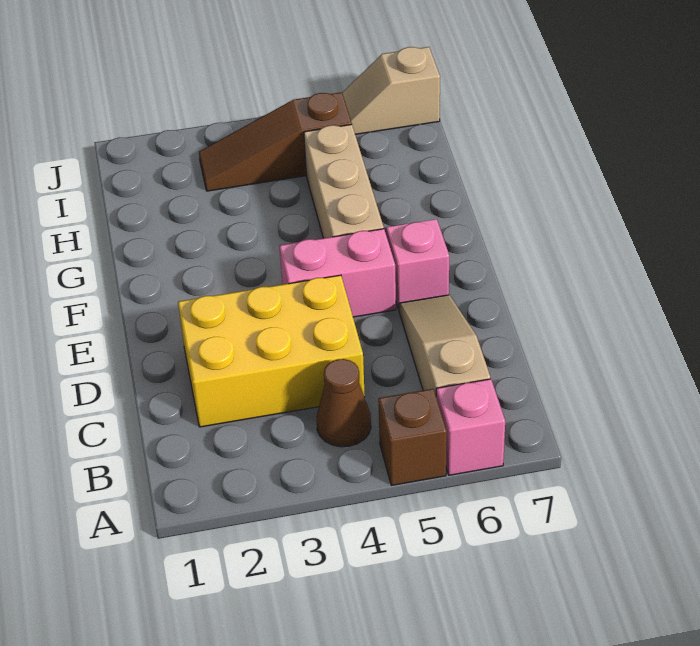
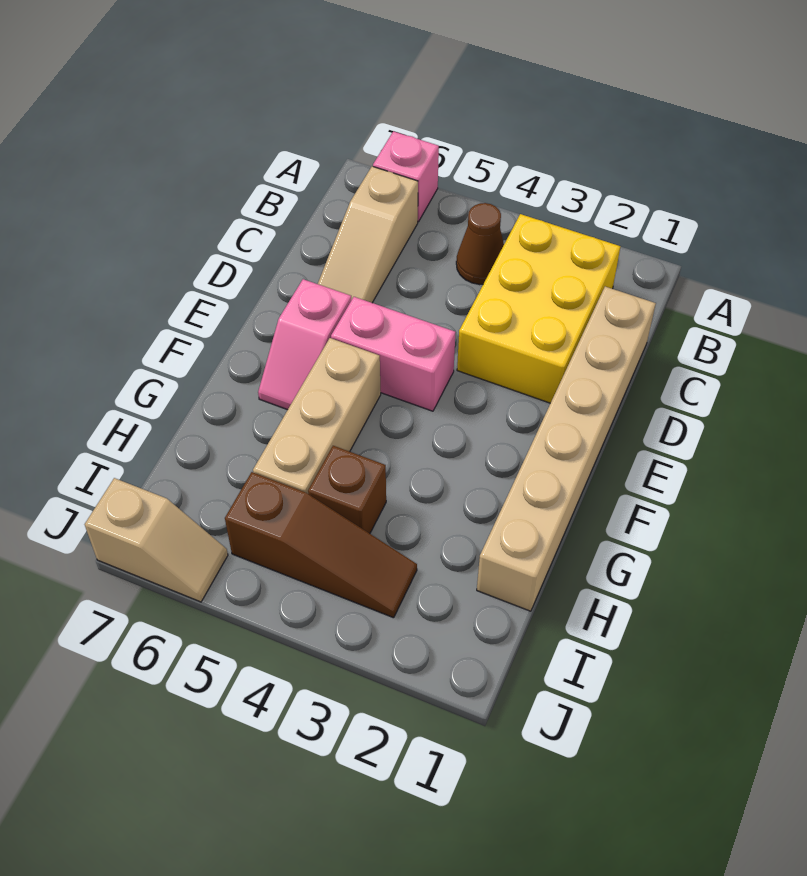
brown brick A5 level 1 -> brown brick H4 level 1
none -> tan brick C1:H1 level 1
yellow brick C2:D4 level 1 -> yellow brick B2:D3 level 1

